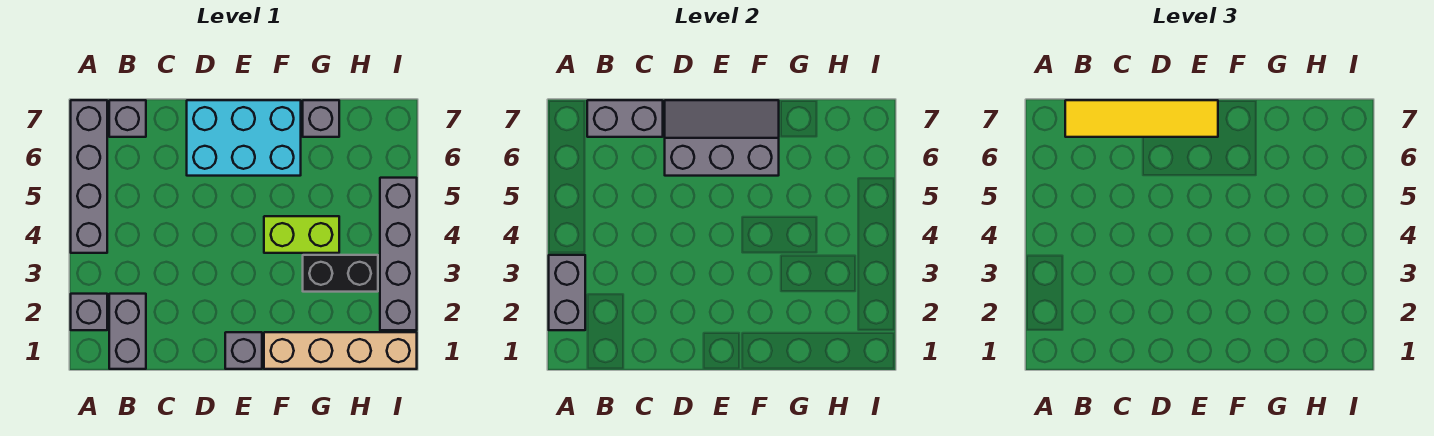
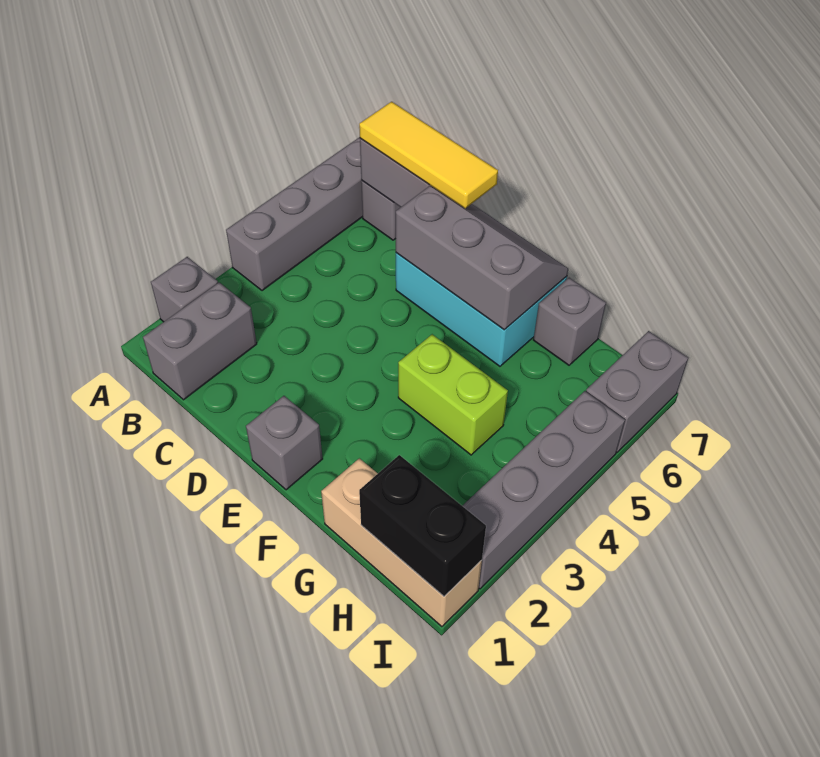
grey brick A2:A3 level 2 -> grey brick I6:I7 level 1
yellow tile B7:E7 level 3 -> yellow tile B7:D7 level 3
tan brick F1:I1 level 1 -> tan brick G1:I1 level 1
black brick G3:H3 level 1 -> black brick H1:I1 level 2

